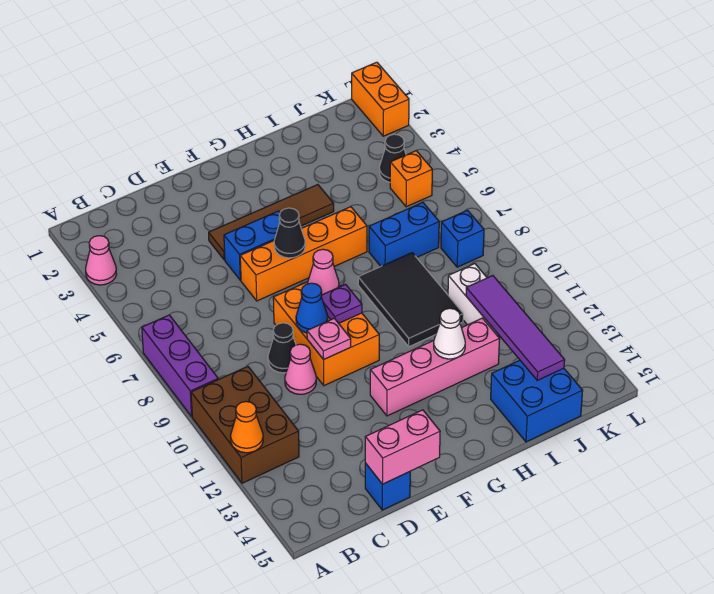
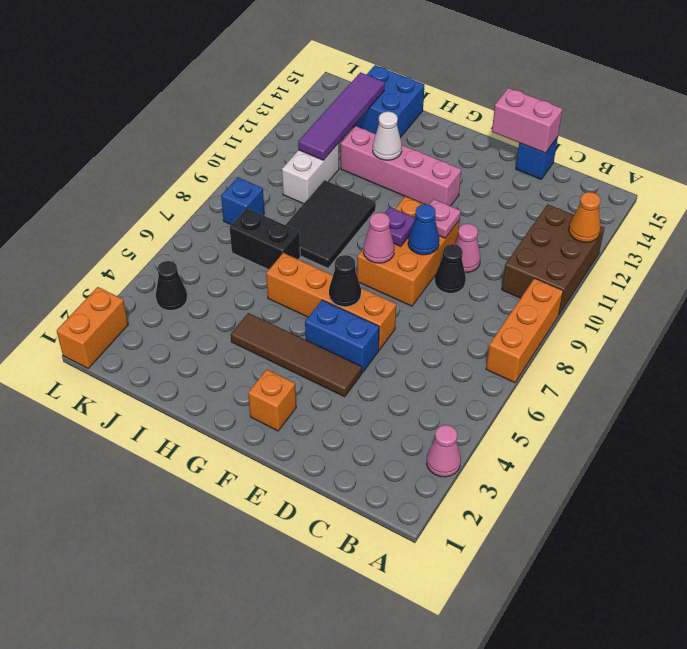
purple brick A7:A9 level 1 -> orange brick A7:A9 level 1
blue brick I7:J7 level 1 -> black brick I7:J7 level 1
orange brick K5 level 1 -> orange brick F2 level 1

